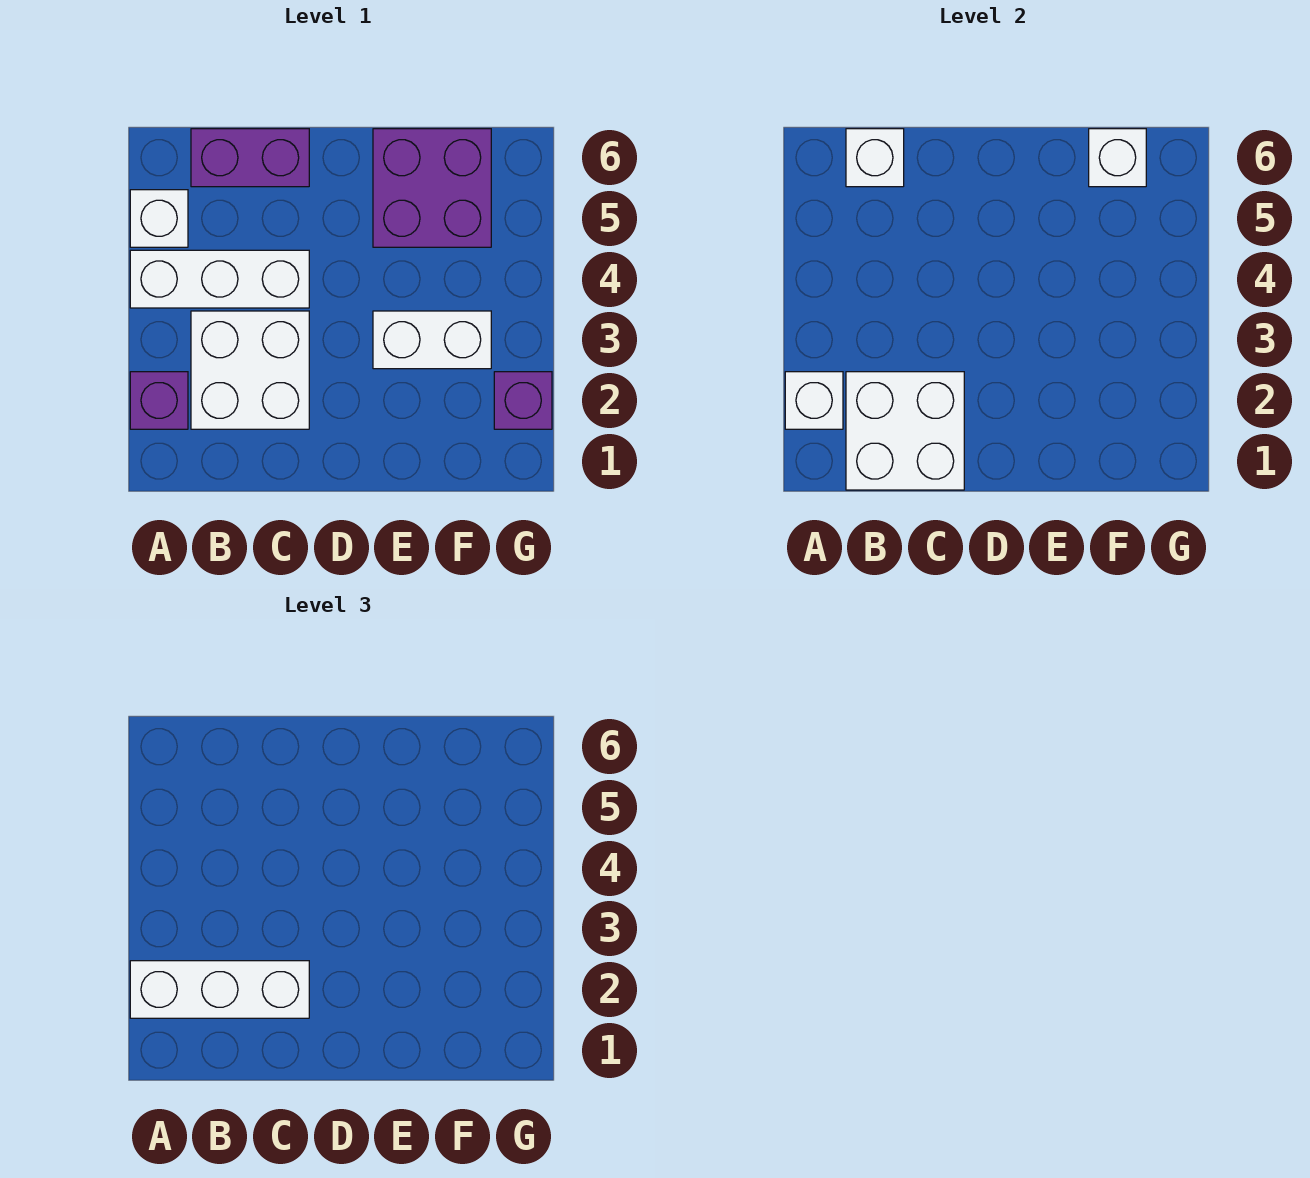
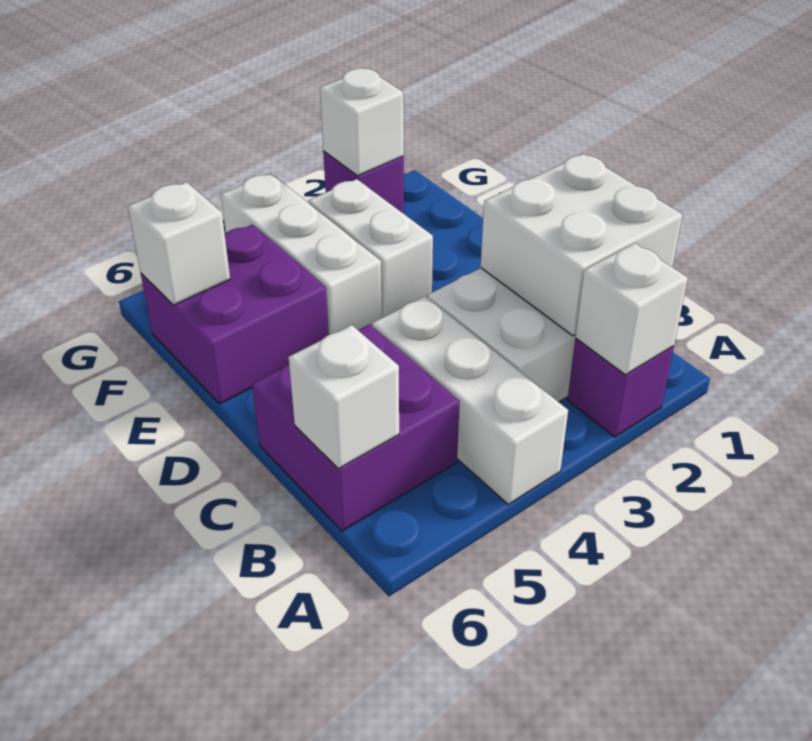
white brick A2:C2 level 3 -> white brick E4:G4 level 1
white brick A5 level 1 -> white brick G2 level 2
purple brick B6:C6 level 1 -> purple brick B5:C6 level 1

